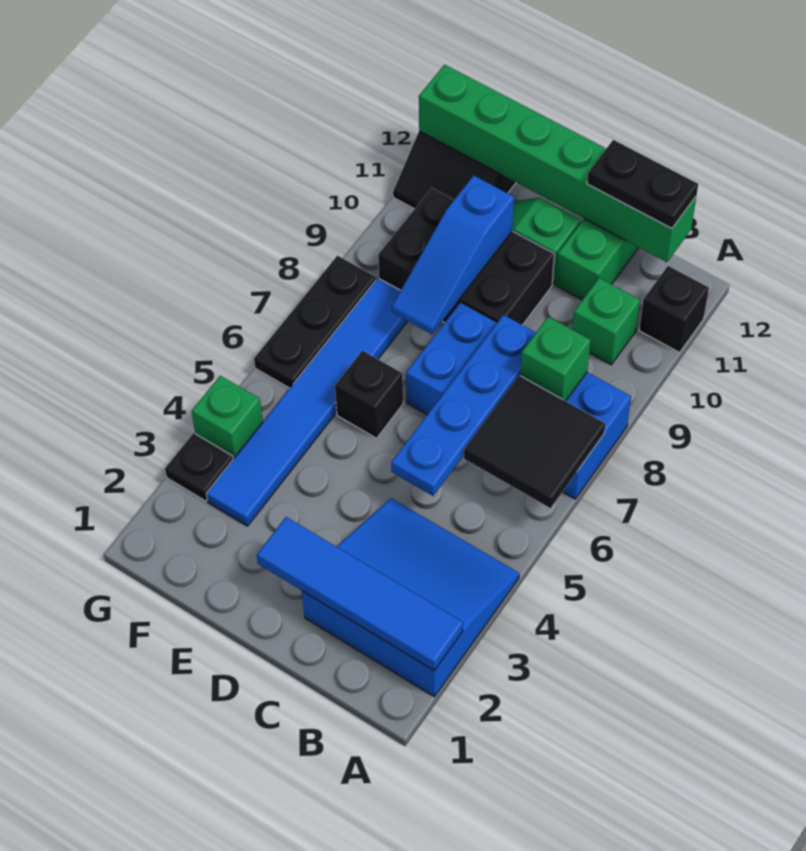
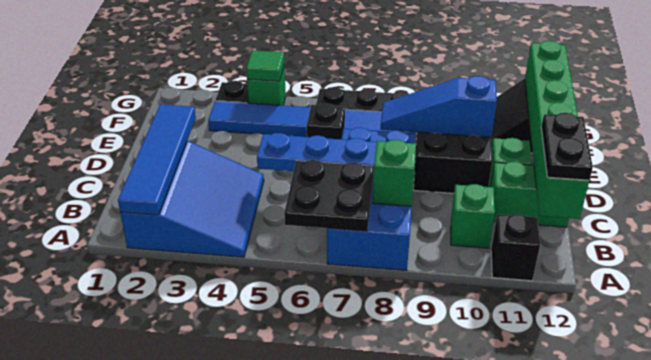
black tile A6:B7 level 2 -> black plate A6:B7 level 2
none -> green tile G4 level 2

